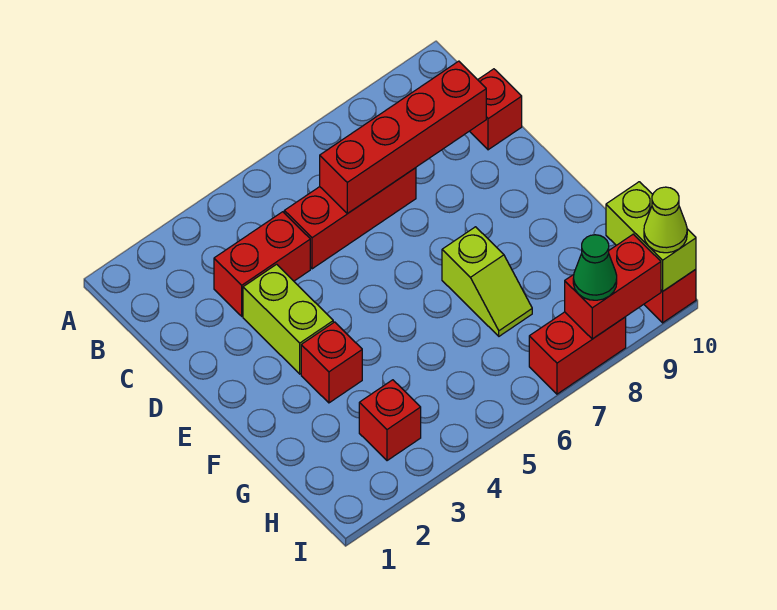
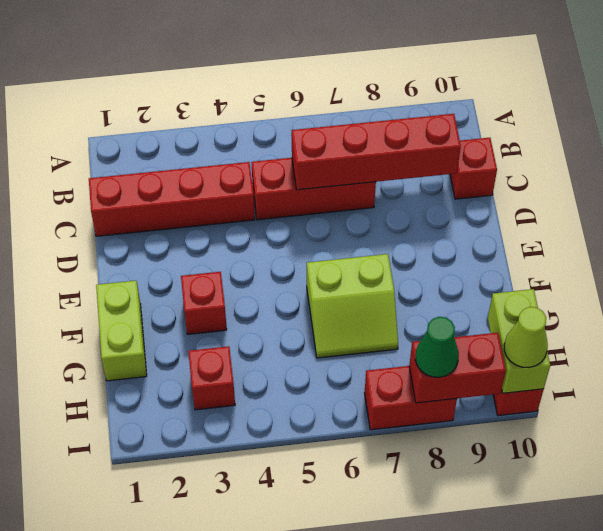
red brick C3:C4 level 1 -> red brick C1:C4 level 1
lime brick D3:E3 level 1 -> lime brick F1:G1 level 1
lime slope F7:G7 level 1 top F -> lime slope F6:G7 level 1 top F

